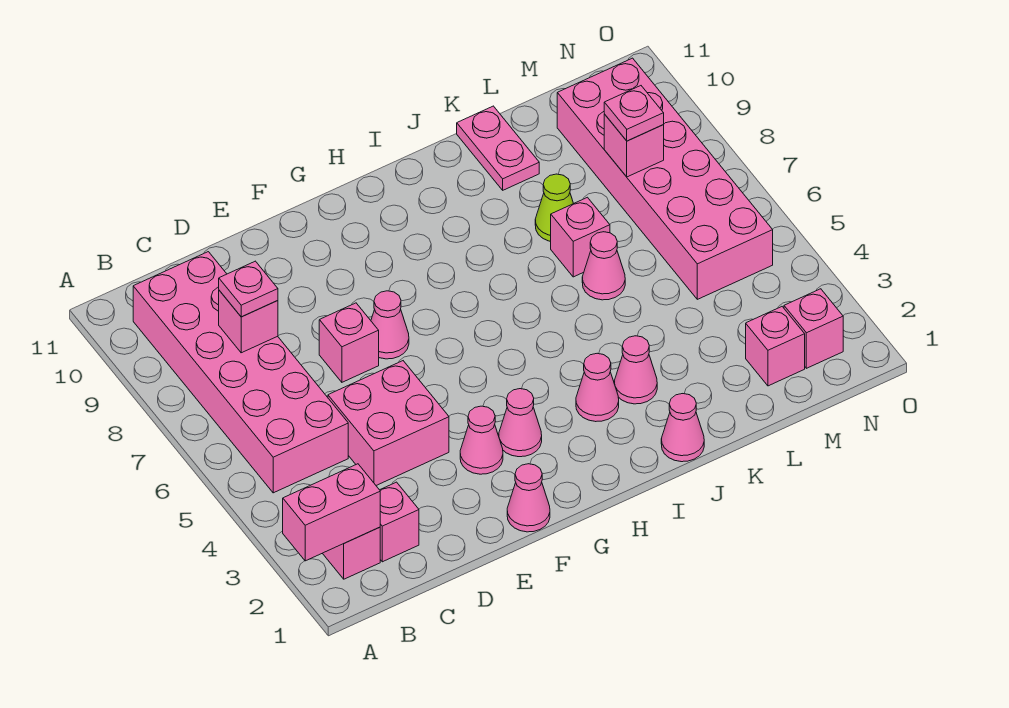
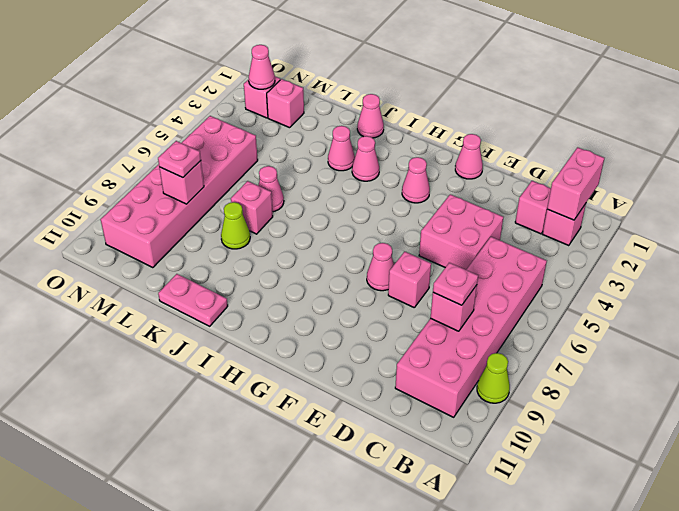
pink brick A2:B2 level 2 -> pink brick B1:B2 level 2
none -> lime cone A9 level 1
pink cone F3 level 1 -> pink cone N2 level 2
pink plate K10:K11 level 1 -> pink plate J11:K11 level 1

